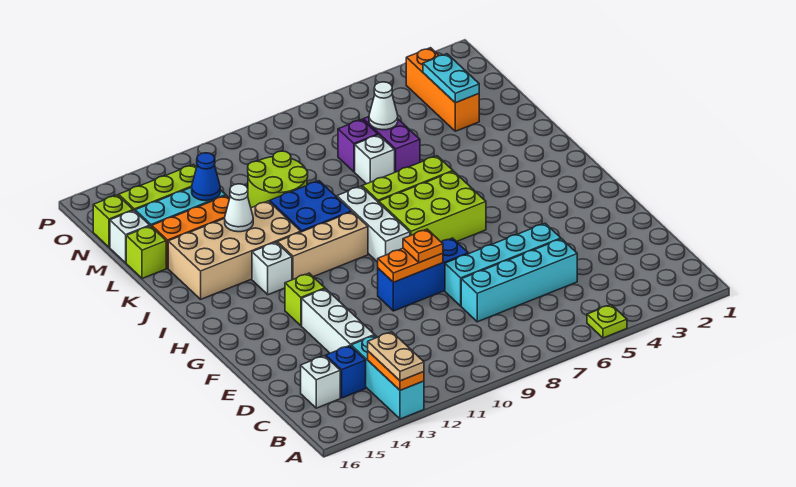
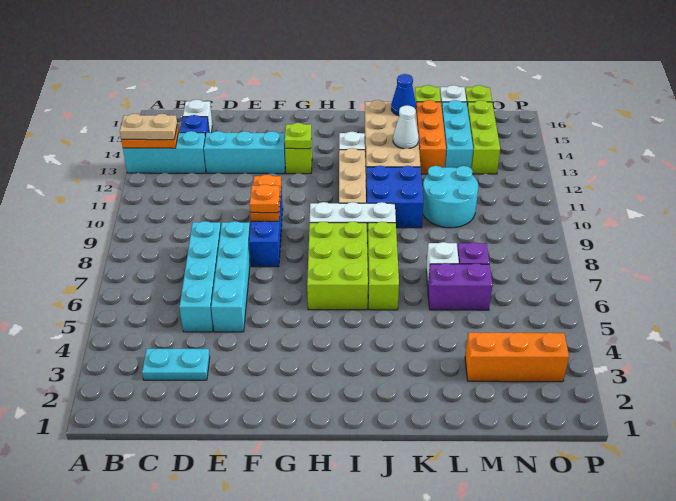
lime plate A5 level 1 -> lime plate G13 level 2
white brick D13:F13 level 1 -> cyan brick D13:F13 level 1
lime round brick L10:M11 level 1 -> cyan round brick L10:M11 level 1
cyan plate M3:N3 level 2 -> cyan plate C3:D3 level 1
white cone M6 level 2 -> none
blue cone M13 level 2 -> blue cone K15 level 2

